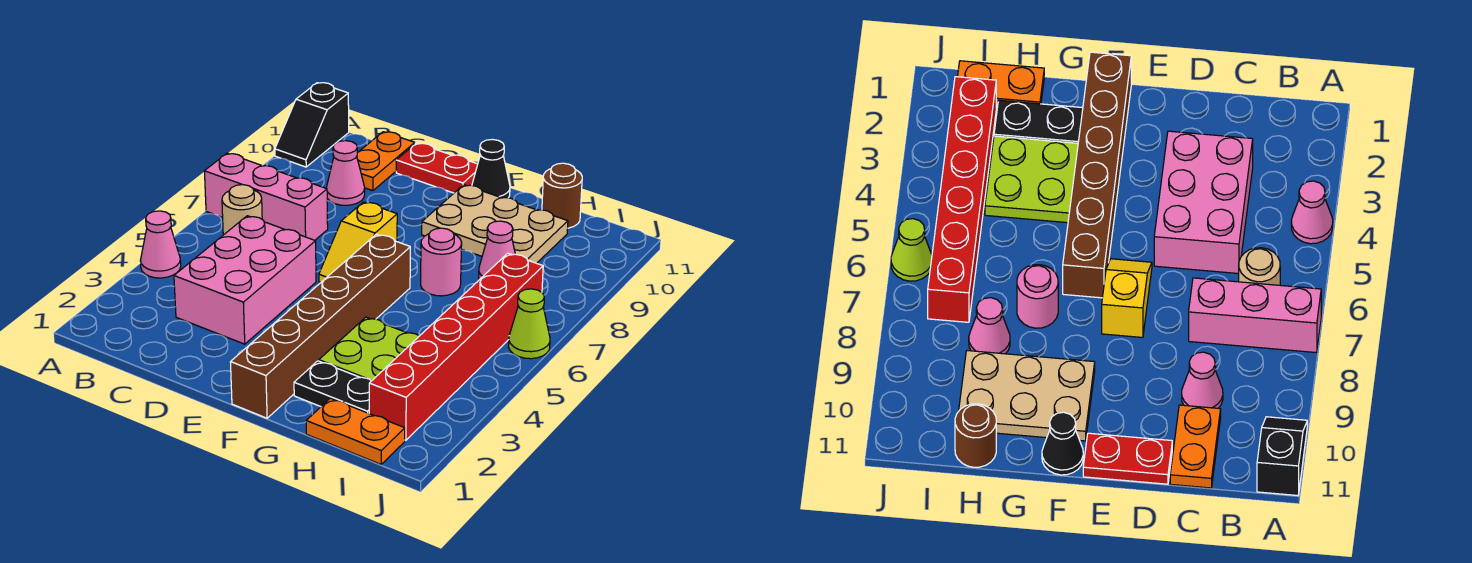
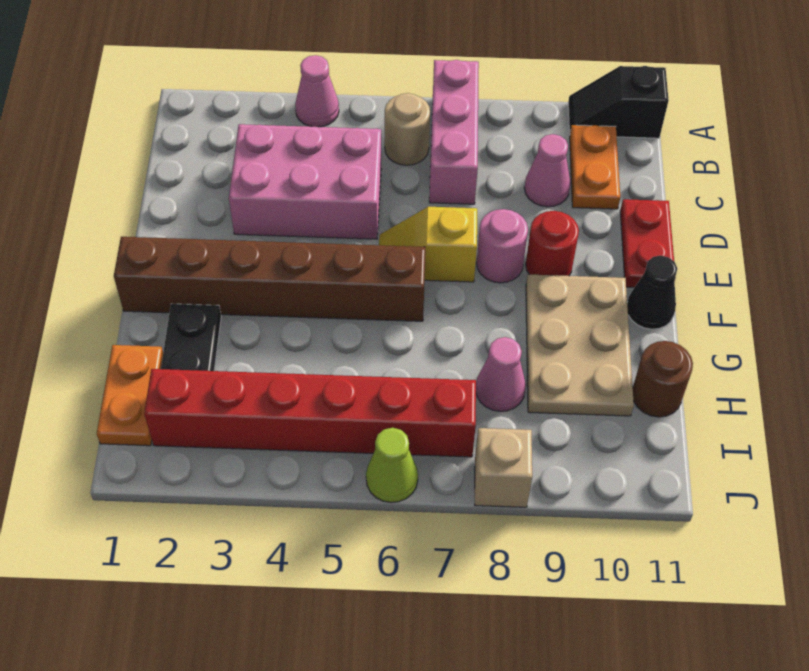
orange plate C10:C11 level 1 -> orange plate B10:C10 level 1
none -> red round brick E9 level 1
lime plate G3:H4 level 1 -> none
pink round brick G7 level 1 -> pink round brick E8 level 1
none -> tan brick J8 level 1

